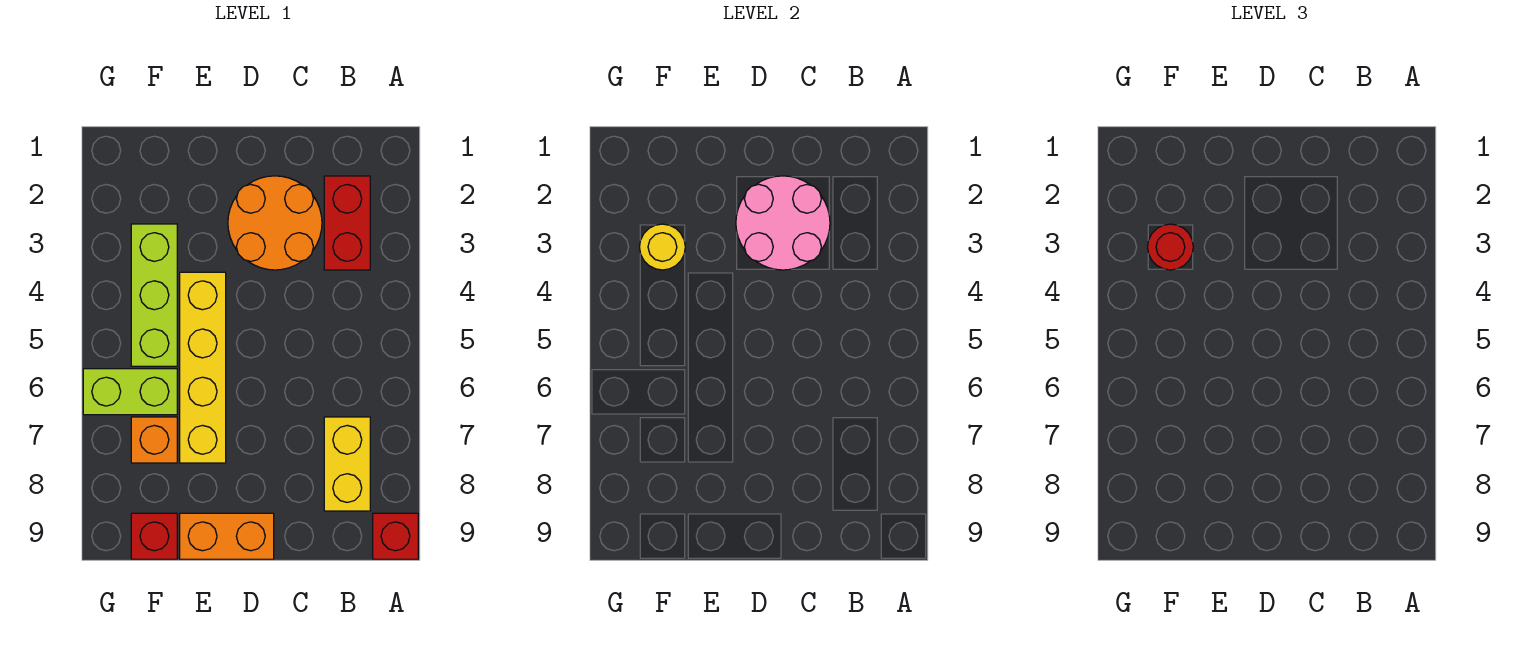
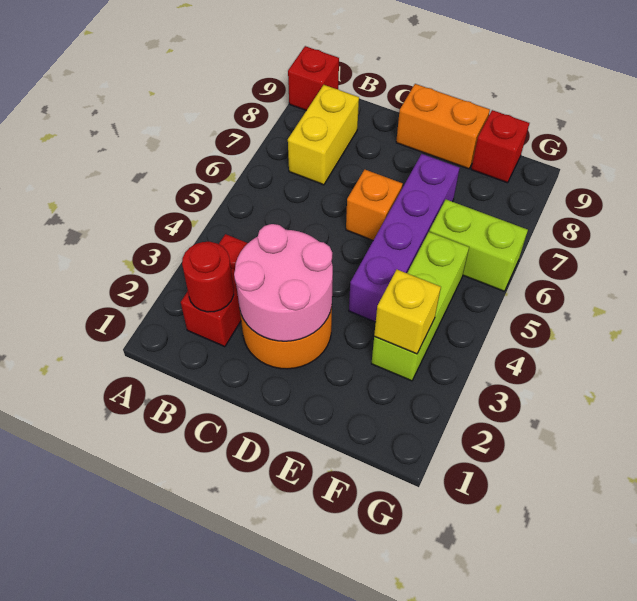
yellow brick E4:E7 level 1 -> purple brick E4:E7 level 1
yellow round brick F3 level 2 -> yellow brick F3 level 2
red round brick F3 level 3 -> red round brick B2 level 2
orange brick F7 level 1 -> orange brick D6 level 1

